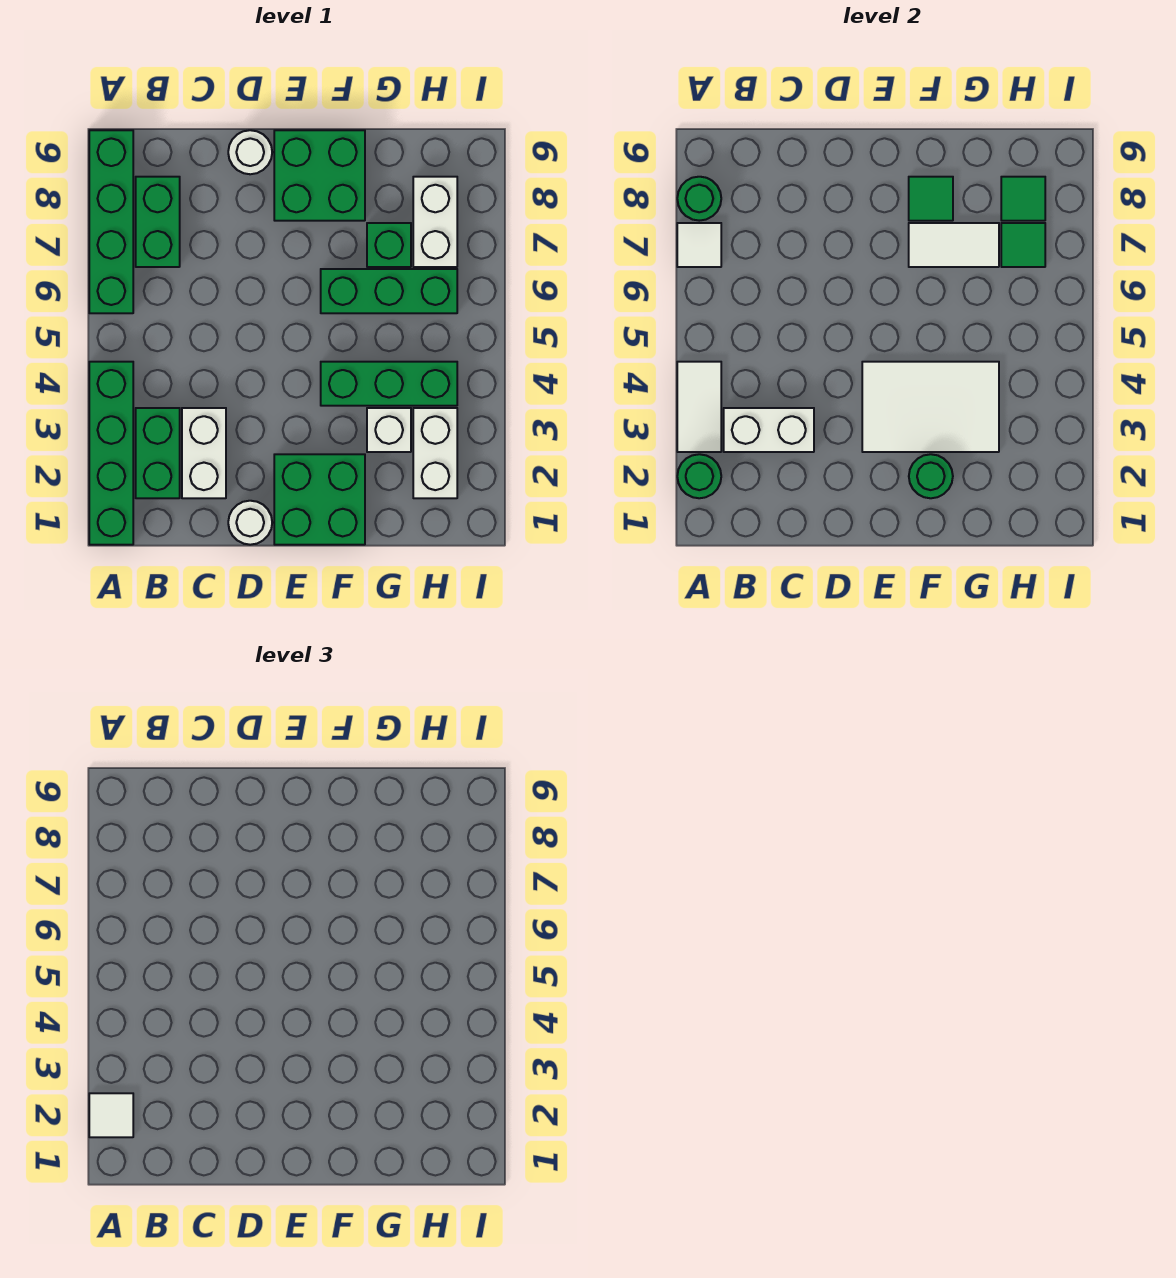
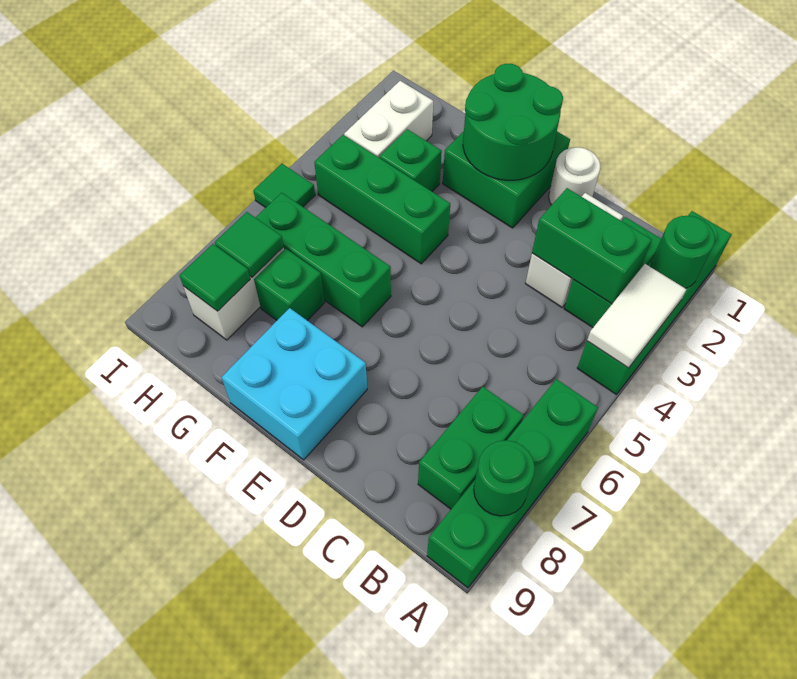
white tile A2 level 3 -> none
white tile A7 level 2 -> none
white brick B3:C3 level 2 -> green brick B3:C3 level 2
white round brick D9 level 1 -> none
white tile E3:G4 level 2 -> none
green brick E8:F9 level 1 -> cyan brick E8:F9 level 1
green round brick F2 level 2 -> green round brick E1:F2 level 2
white tile F7:G7 level 2 -> none
green tile F8 level 2 -> green tile I5 level 1
white brick G3 level 1 -> green brick G3 level 1

